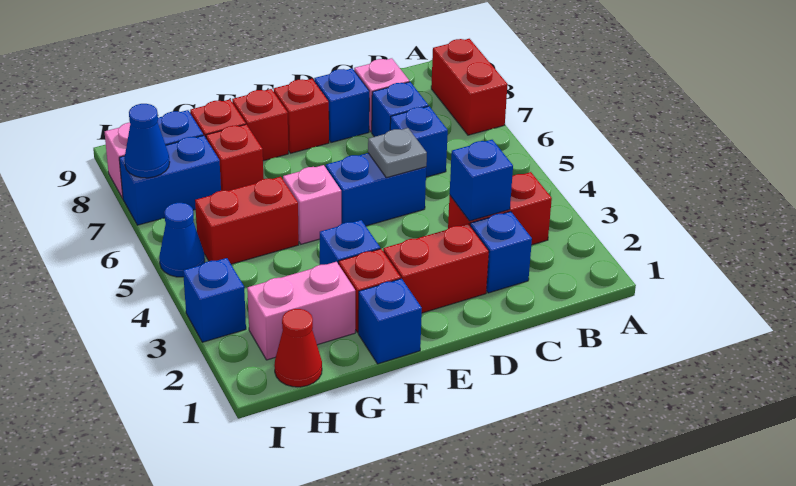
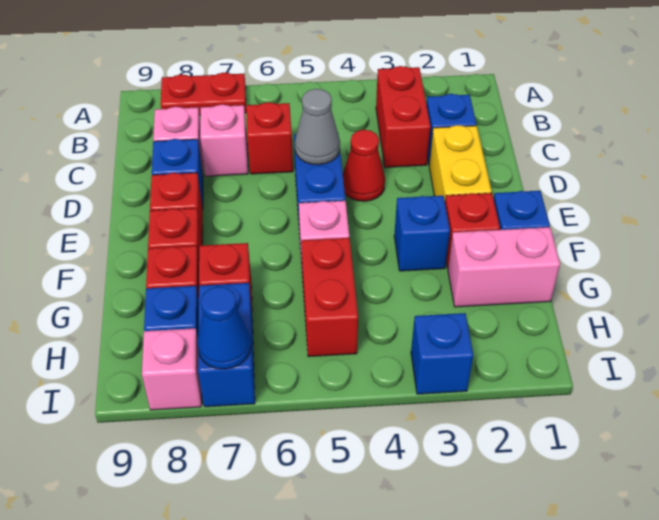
red brick A7:A8 level 1 -> red plate A7:A8 level 1
blue brick C3 level 2 -> none
blue brick C6 level 1 -> red brick C6 level 1
blue brick C7 level 1 -> pink brick C7 level 1
red brick D2:E2 level 1 -> yellow brick D2:E2 level 1
grey plate D5 level 2 -> grey cone D5 level 2
pink brick G2:H2 level 1 -> pink brick G1:G2 level 1
red cone H1 level 1 -> red cone D4 level 1
blue cone I5 level 1 -> none

